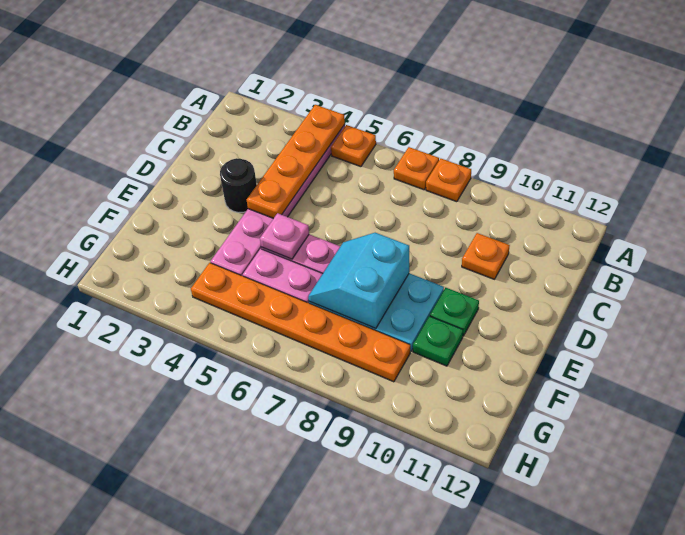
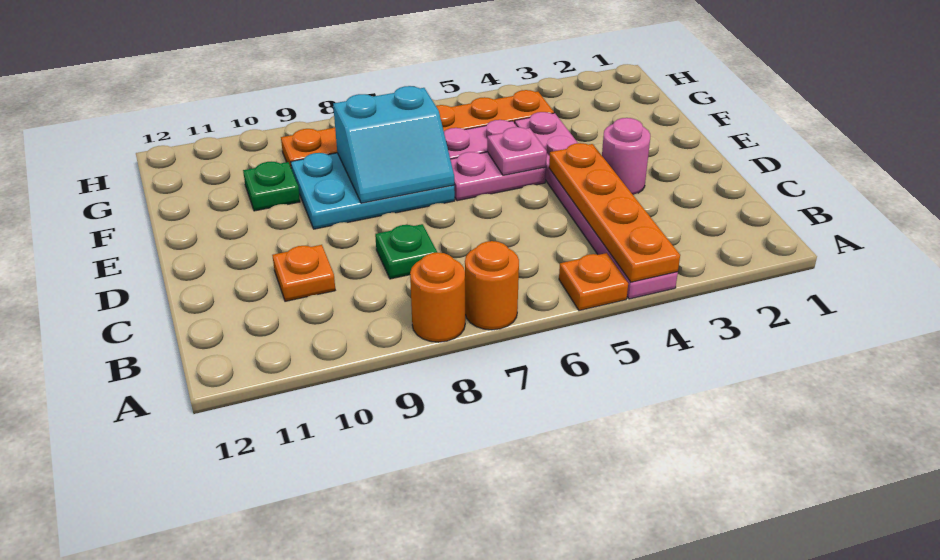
orange plate A7 level 1 -> orange round brick A7 level 1
orange plate A8 level 1 -> orange round brick A8 level 1
black round brick D3 level 1 -> pink round brick D3 level 1
cyan slope E7:F8 level 2 top 8 -> cyan slope E7:F8 level 2 top F
green plate E10 level 1 -> green plate C8 level 1

